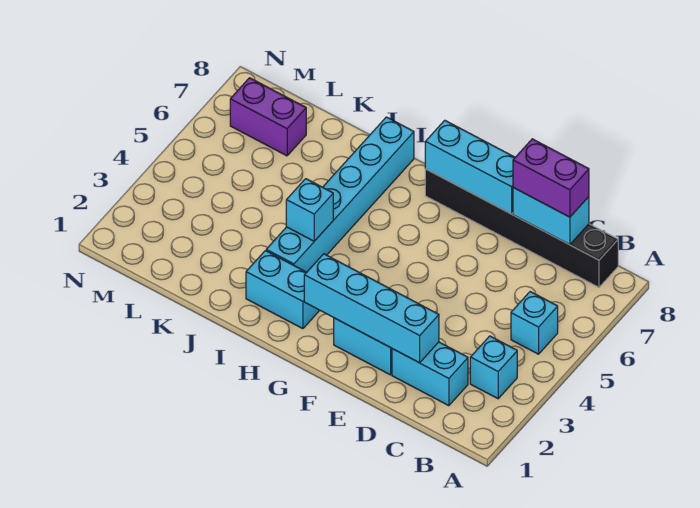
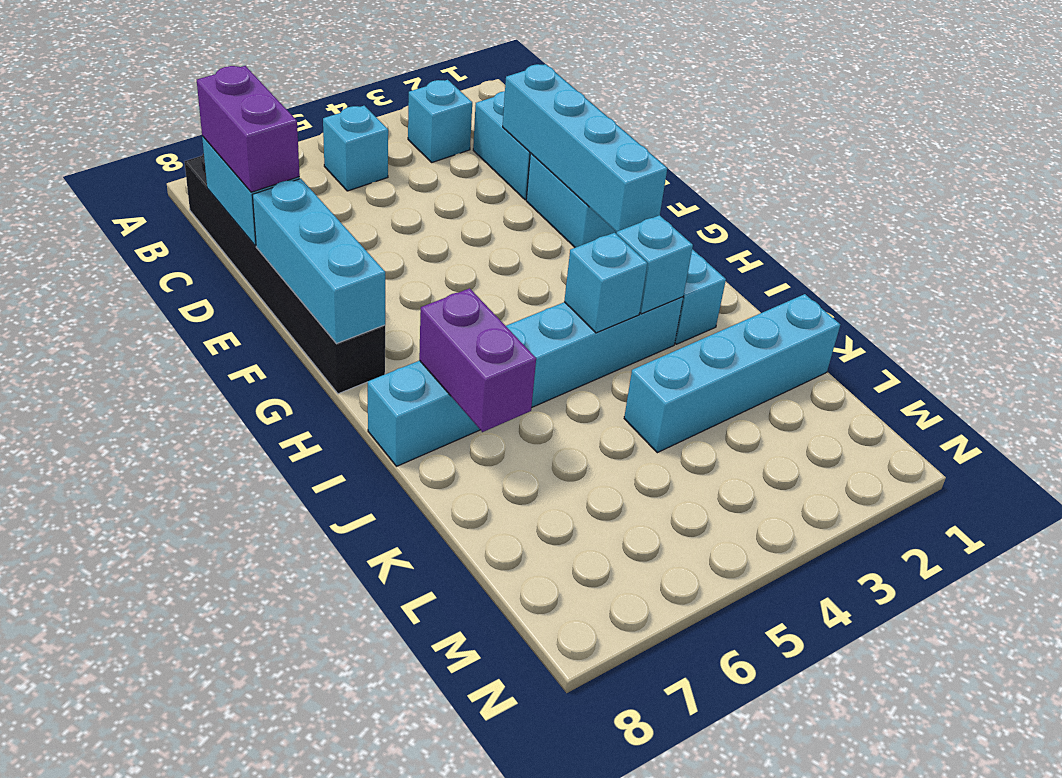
none -> cyan brick I3 level 2
none -> cyan brick K1:K4 level 1
purple brick L7:M7 level 1 -> purple brick I7:J7 level 2

